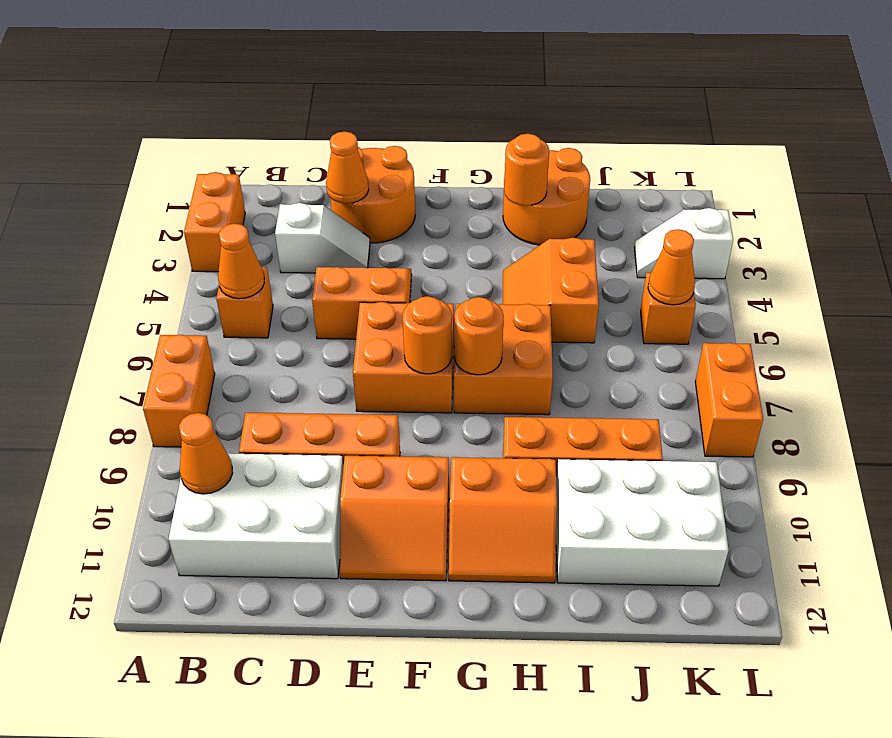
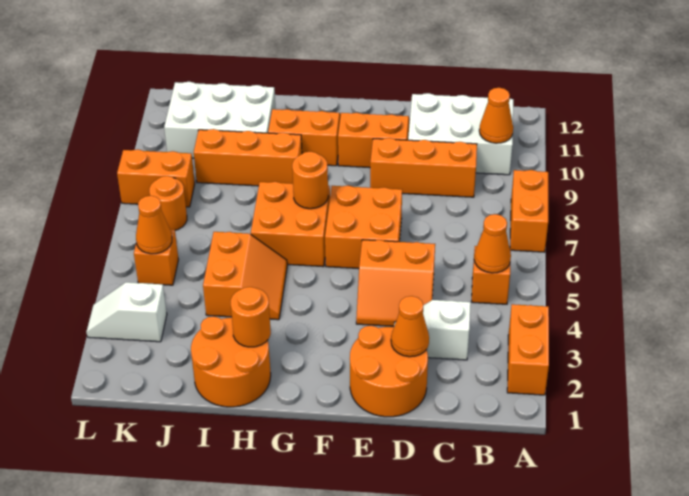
orange round brick F7 level 2 -> orange round brick K7 level 1
white slope K3:L3 level 1 top L -> white slope K3:L3 level 1 top K
orange brick L7:L8 level 1 -> orange brick K8:L8 level 1

